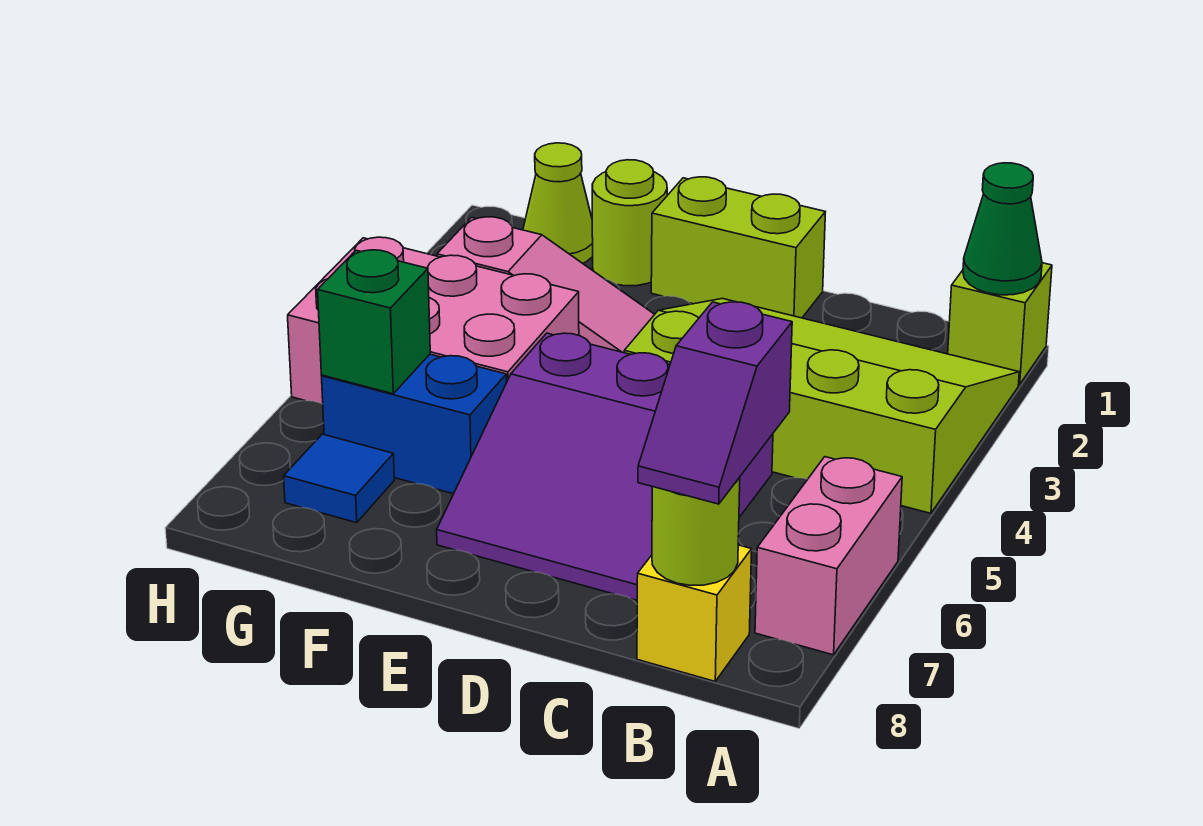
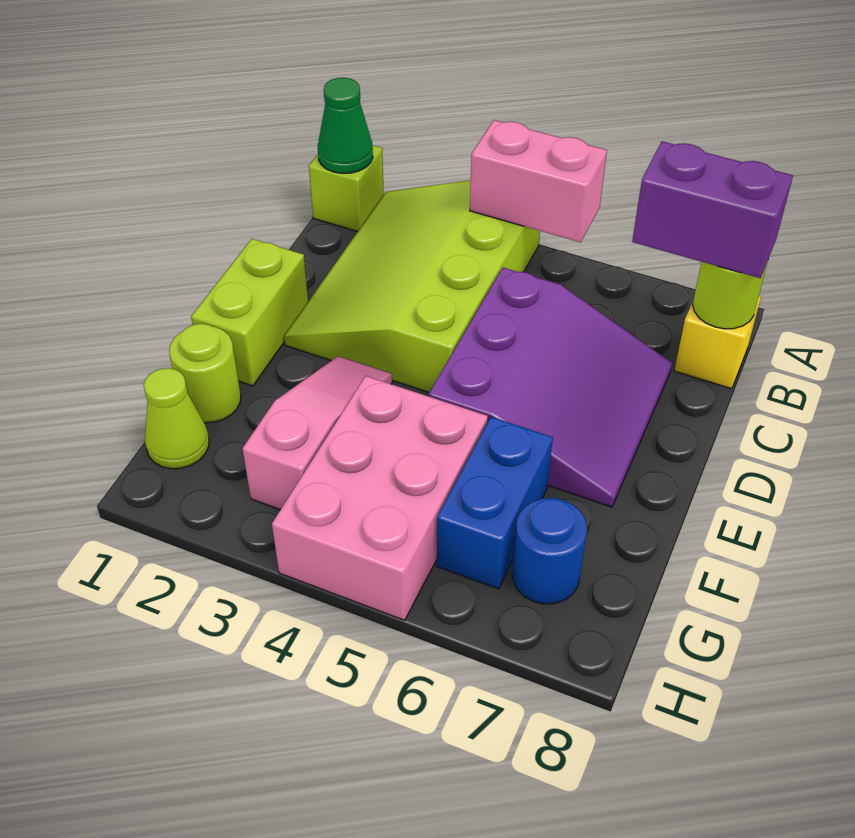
pink brick A6:A7 level 1 -> pink brick A4:A5 level 2
purple slope B7:B8 level 3 top 7 -> purple brick B7:B8 level 3
green brick G6 level 2 -> none
blue tile G7 level 1 -> blue round brick G7 level 1

